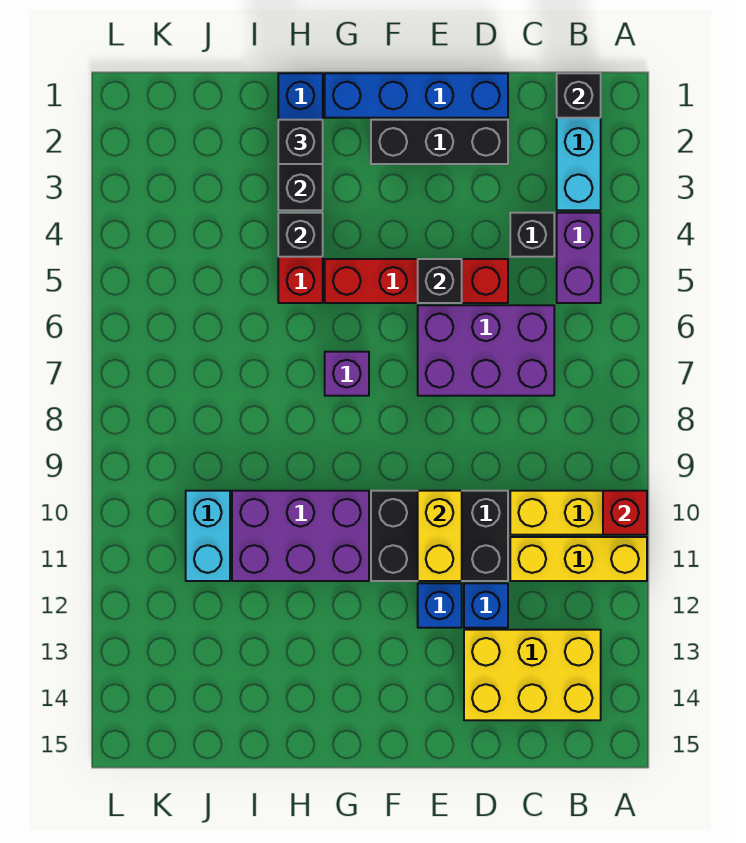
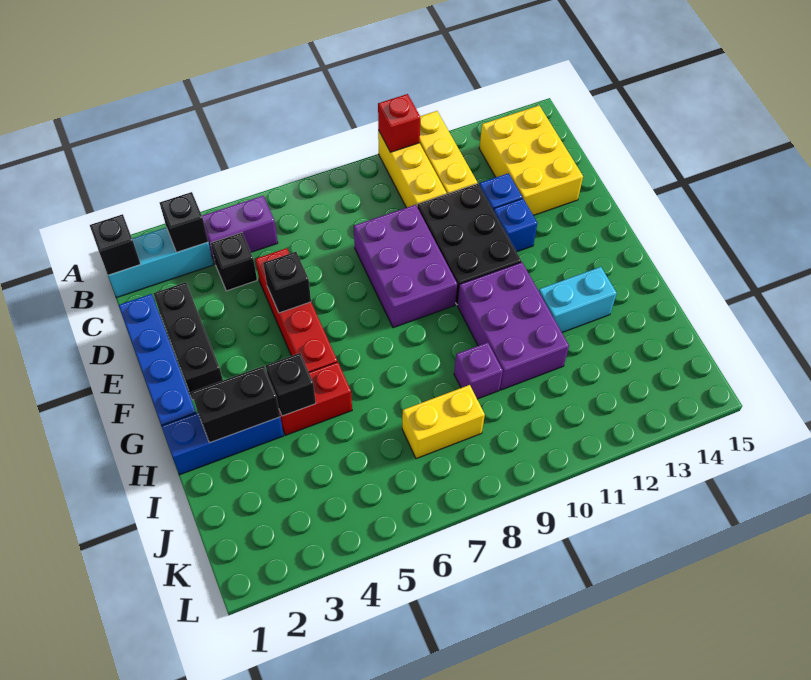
purple brick C6:E7 level 1 -> purple brick D8:F9 level 1
yellow brick E10:E11 level 2 -> yellow brick J7:J8 level 1
purple brick G7 level 1 -> purple brick I9 level 1
black brick H2 level 3 -> black brick B3 level 2
cyan brick J10:J11 level 1 -> cyan brick H12:H13 level 1

